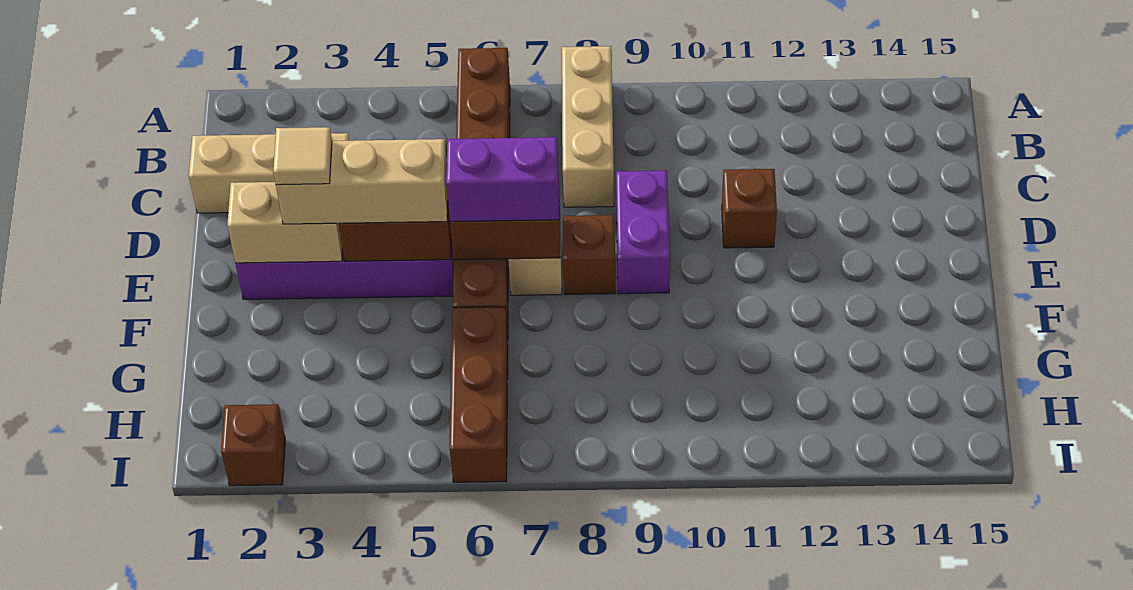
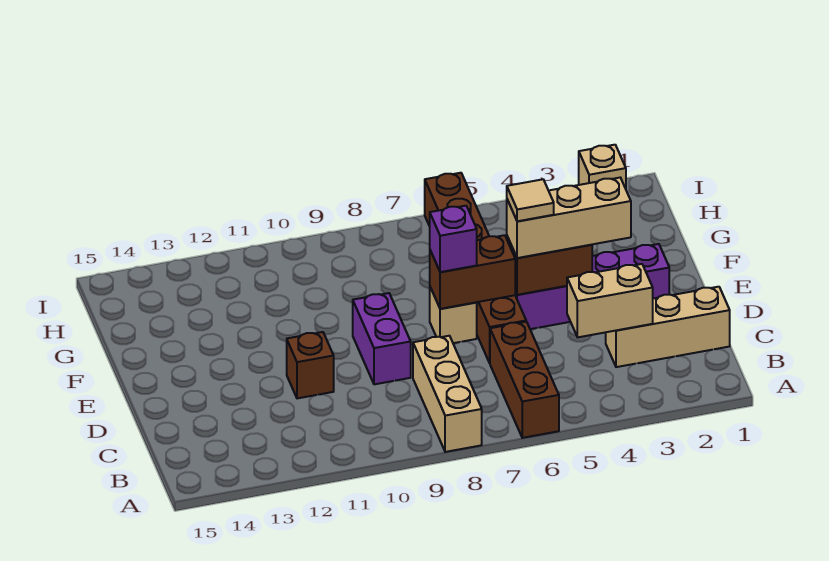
tan brick E2:E3 level 2 -> tan brick C3:C4 level 2
tan tile E3 level 4 -> tan tile E5 level 4
purple brick E6:E7 level 3 -> purple brick E7 level 3
brown brick E8 level 1 -> none
brown brick I2 level 1 -> tan brick I2 level 1

